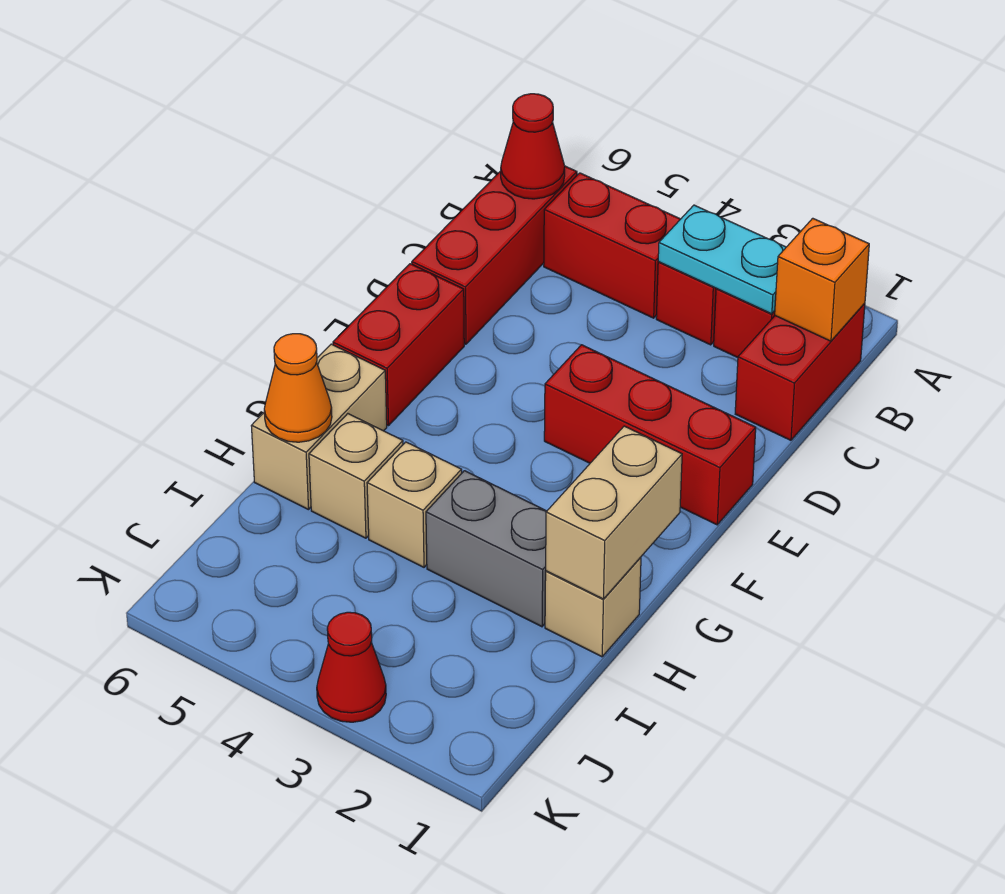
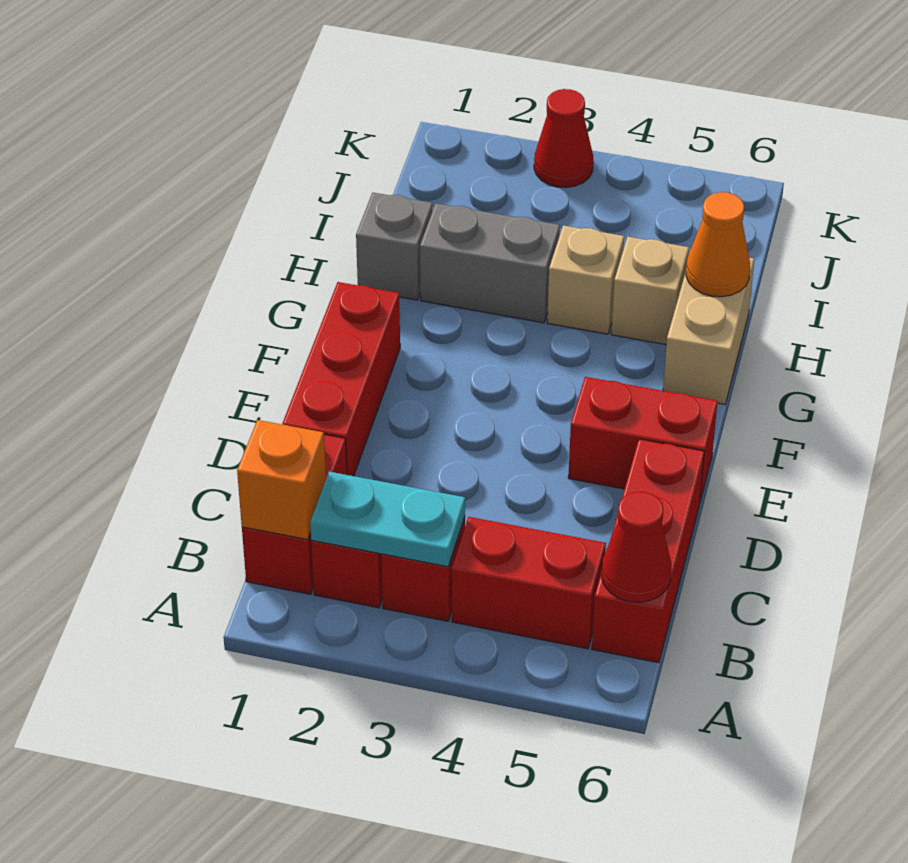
red brick E1:E3 level 1 -> red brick D1:F1 level 1
red brick E6:F6 level 1 -> red brick E5:E6 level 1
tan brick G1:H1 level 2 -> none
tan brick H1 level 1 -> grey brick H1 level 1

